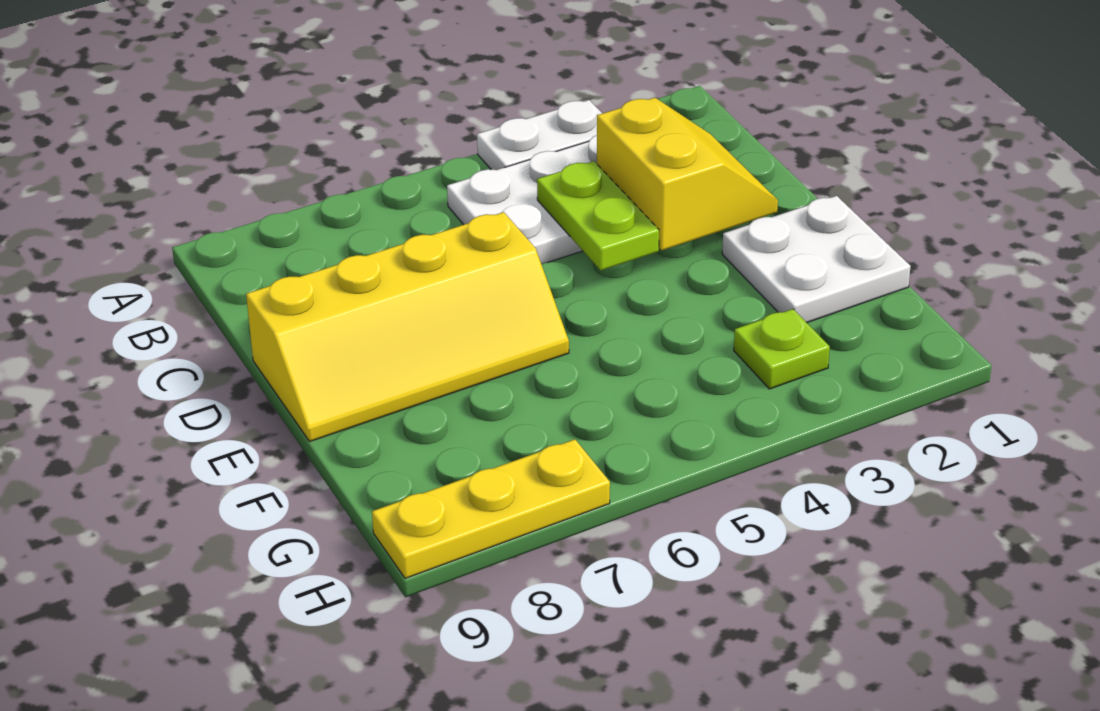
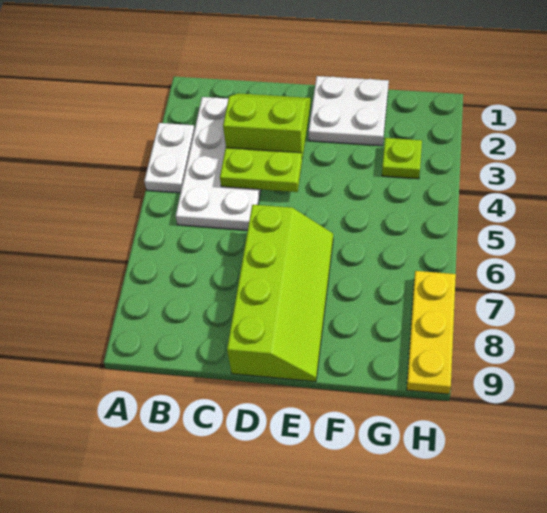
yellow slope C2:D3 level 2 top 3 -> lime slope C2:D3 level 2 top 3
yellow slope D6:E9 level 1 top D -> lime slope D6:E9 level 1 top D

